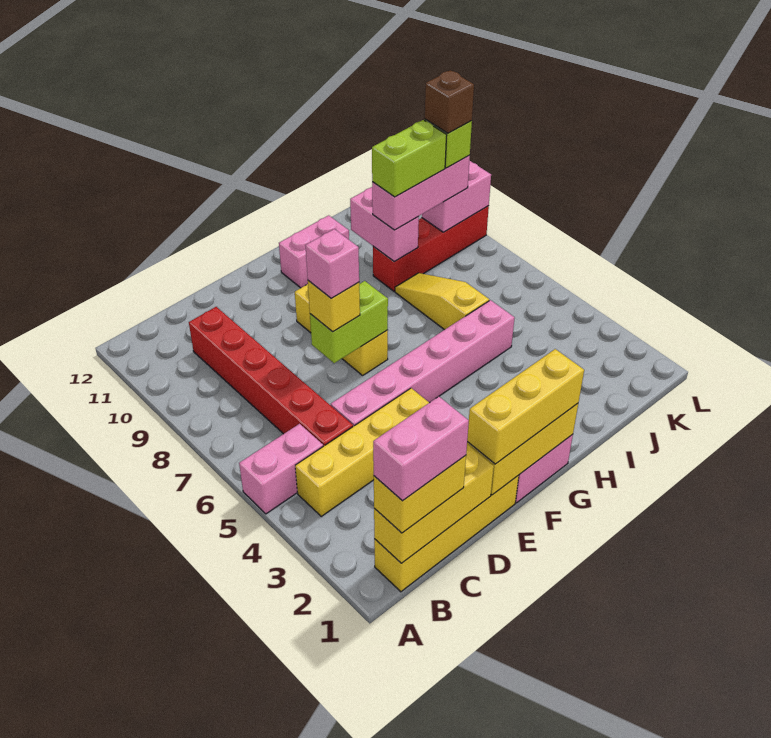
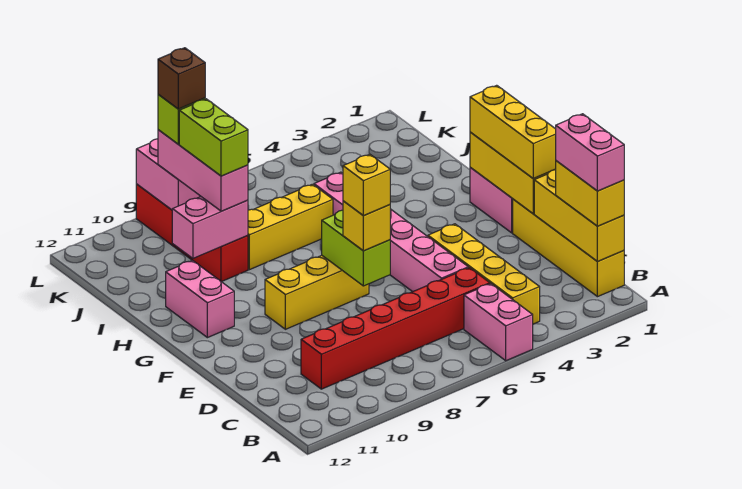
pink brick E7 level 4 -> yellow brick E7 level 4
yellow slope I6:I8 level 1 top 6 -> yellow brick I6:I8 level 1

